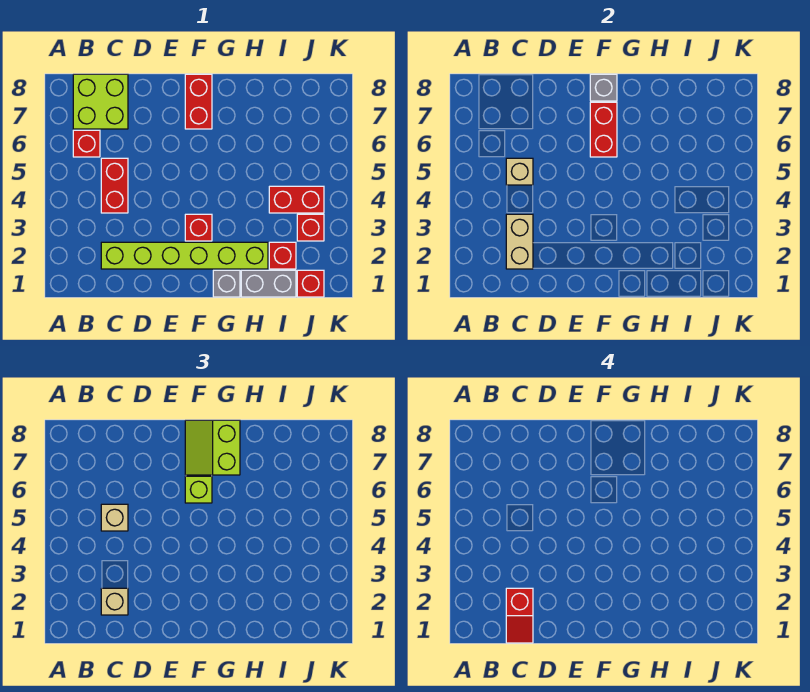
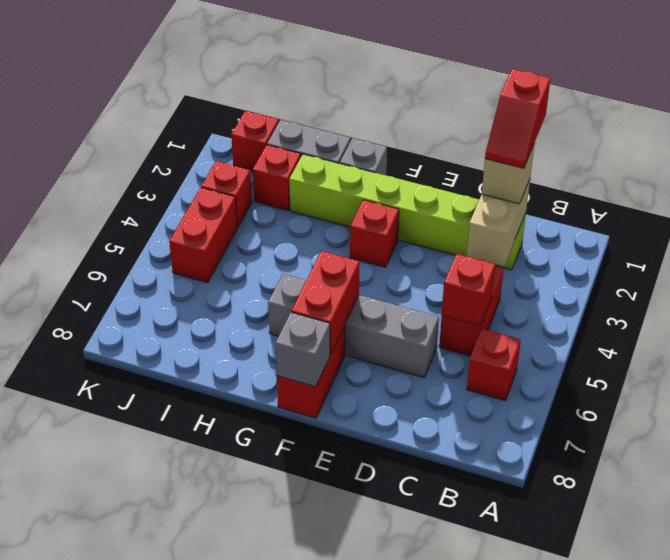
lime brick B7:C8 level 1 -> none
red slope C1:C2 level 4 top 2 -> red slope C1:C2 level 4 top 1
tan brick C5 level 2 -> red brick C5 level 2
tan brick C5 level 3 -> none
none -> grey brick D6:G6 level 1
lime brick F6 level 3 -> none
lime slope F7:G8 level 3 top G -> none
red brick I4:J4 level 1 -> red brick J4:J5 level 1

